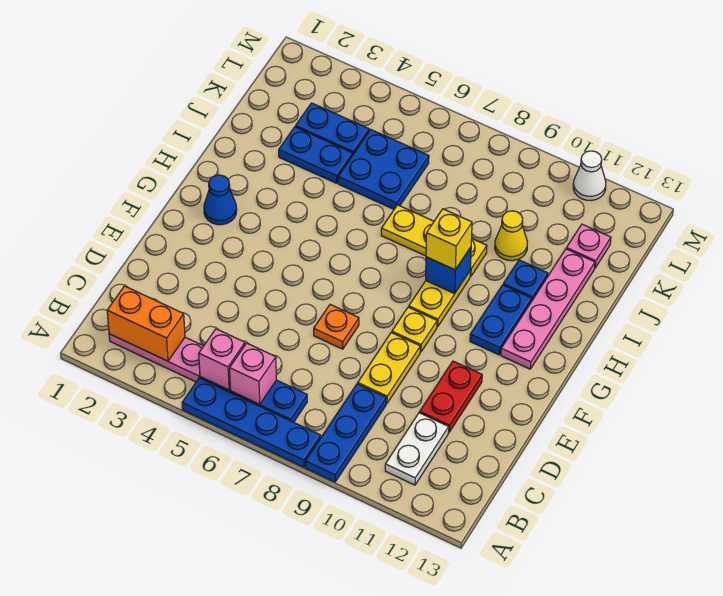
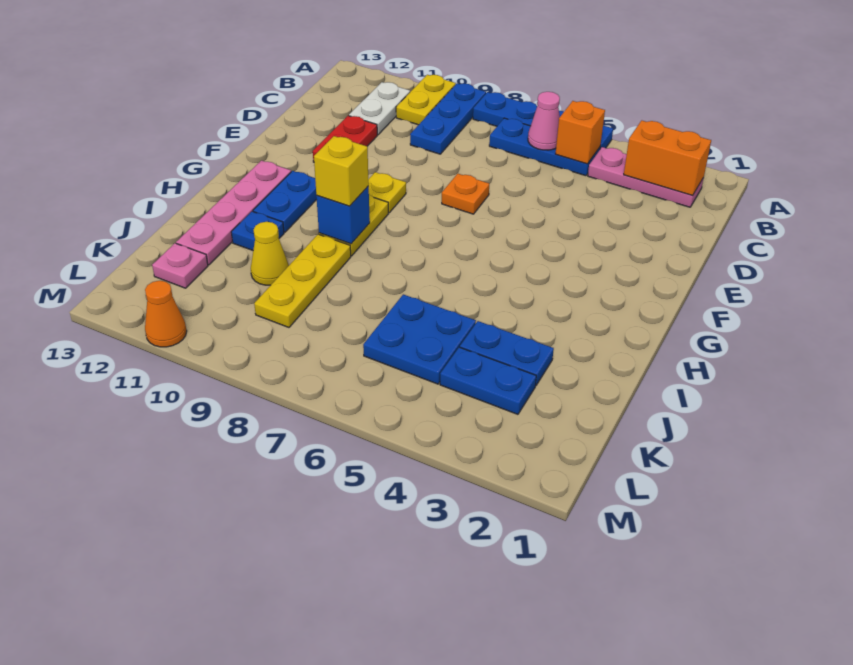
pink brick B5 level 2 -> orange brick B5 level 2
pink brick B6 level 2 -> pink cone B6 level 2
yellow plate D9:E9 level 1 -> yellow plate A10:B10 level 1
blue cone G2 level 1 -> none
yellow plate I7:I9 level 1 -> yellow plate I9:K9 level 1
white cone M11 level 1 -> orange cone M11 level 1

